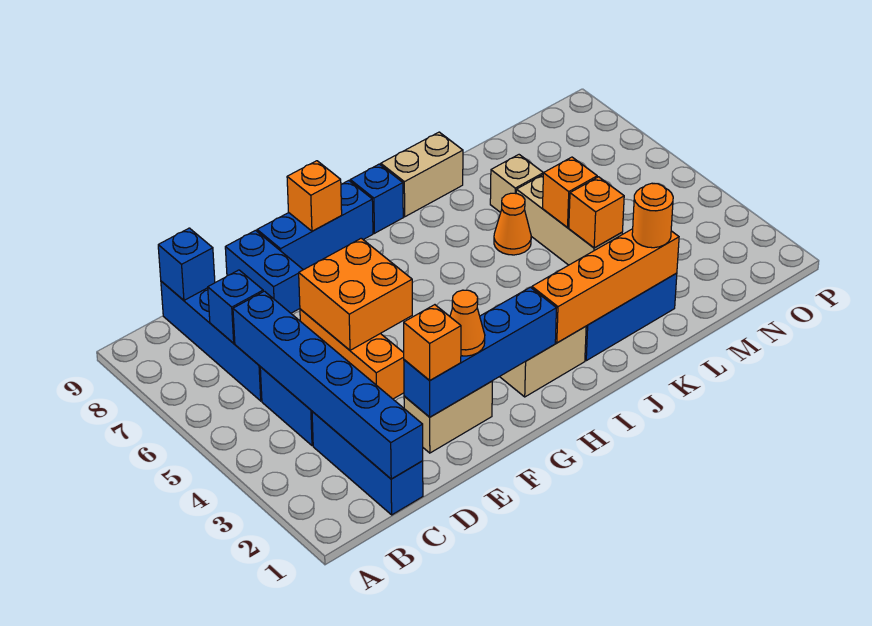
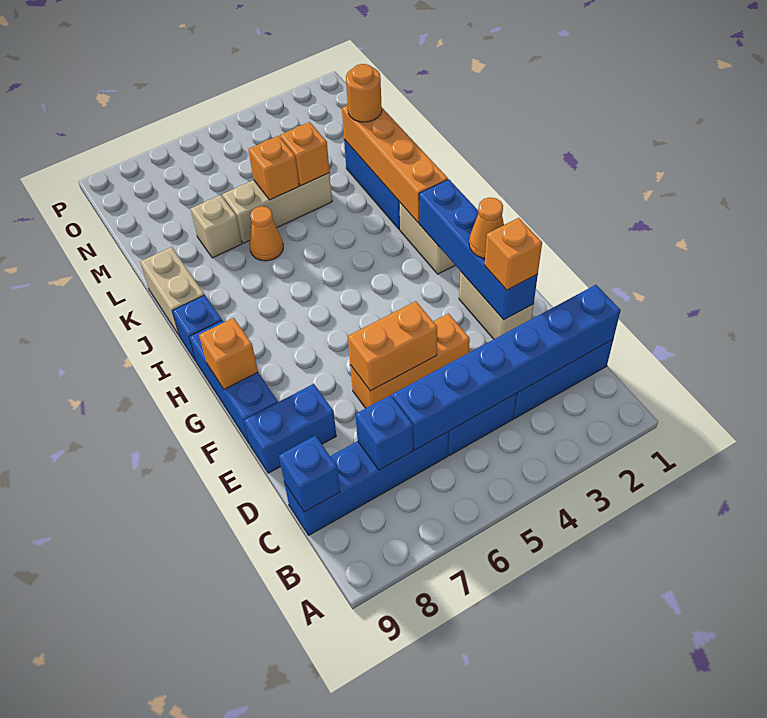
orange brick E5:F6 level 2 -> orange brick E5:E6 level 2

